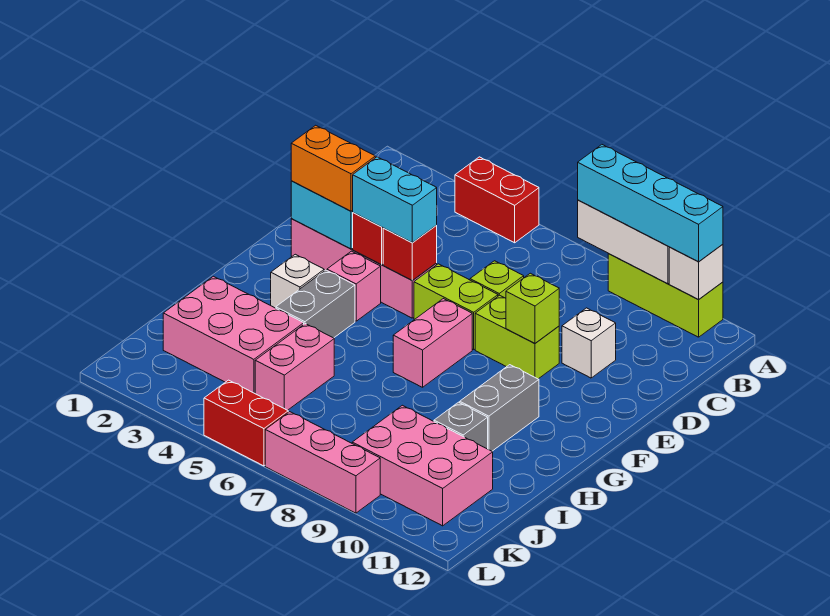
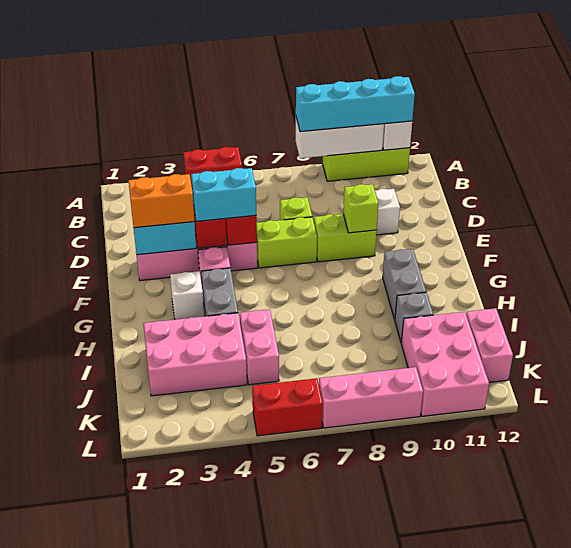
pink brick F7:G7 level 1 -> pink brick J12:K12 level 1
pink brick J9:K11 level 1 -> pink brick J10:L11 level 1

